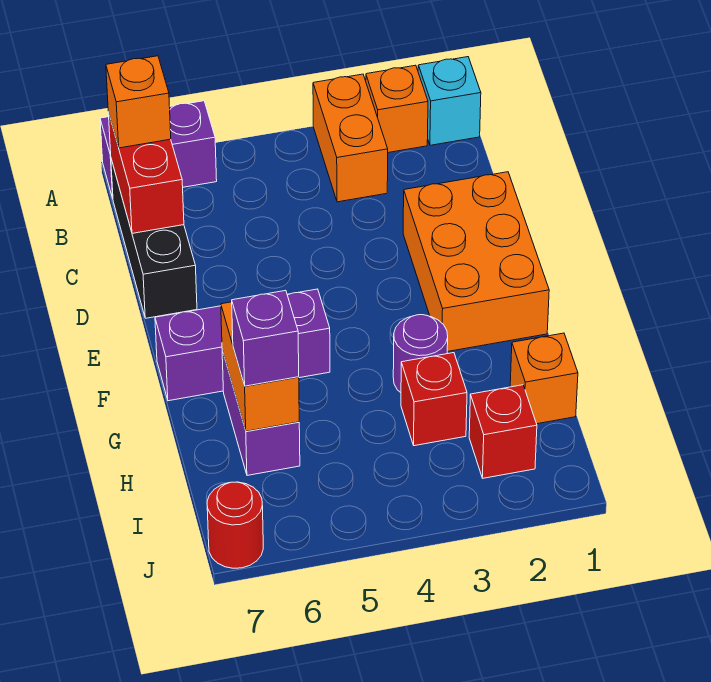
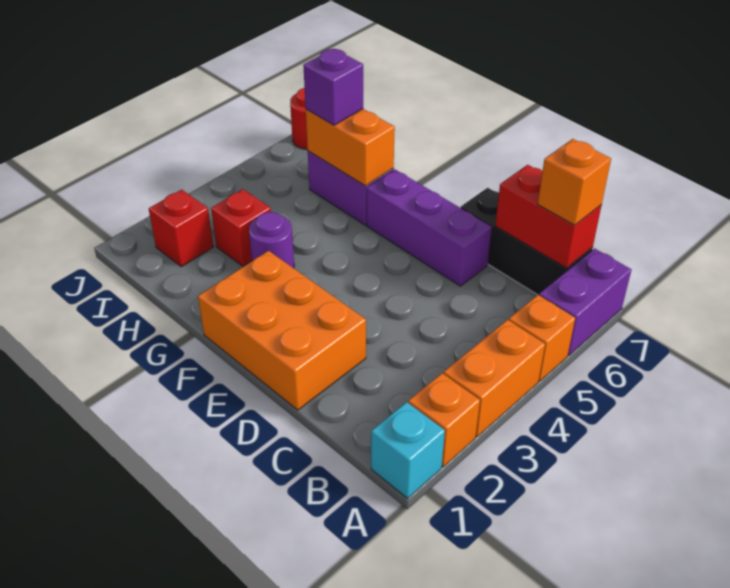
orange brick A3:B3 level 1 -> orange brick A3:A4 level 1
purple brick F5:F7 level 1 -> purple brick D6:F6 level 1
orange brick H1 level 1 -> orange brick A5 level 1

